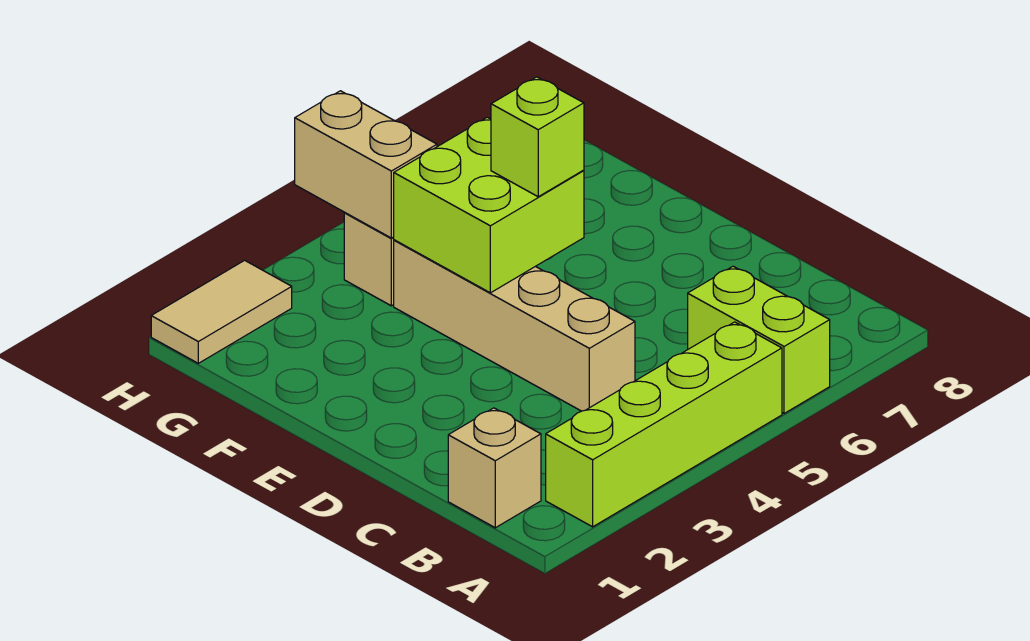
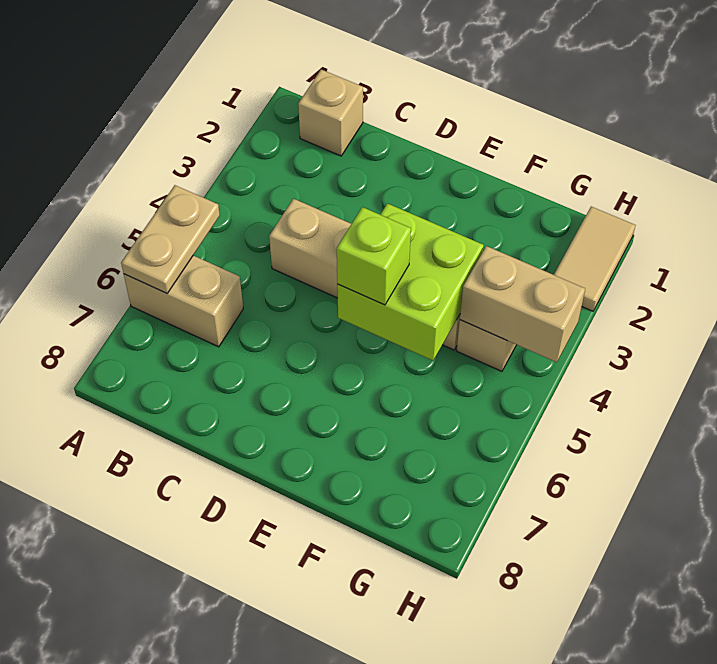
lime brick A2:A5 level 1 -> none
none -> tan plate A5:A6 level 2
lime brick A6:B6 level 1 -> tan brick A6:B6 level 1

